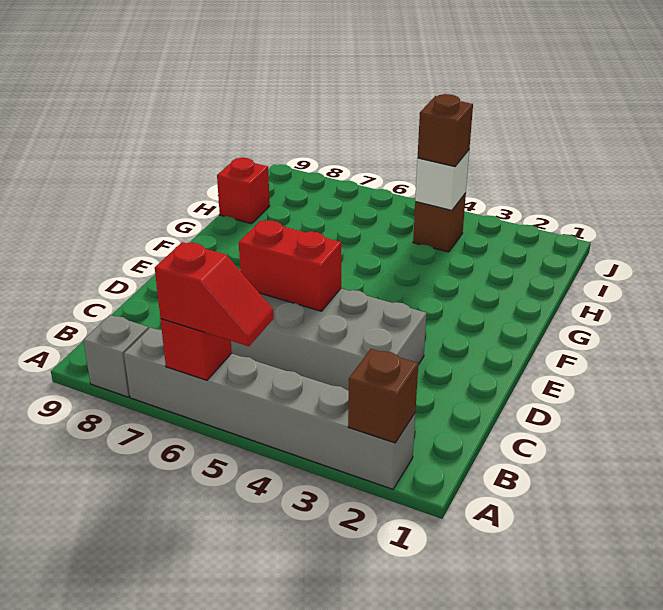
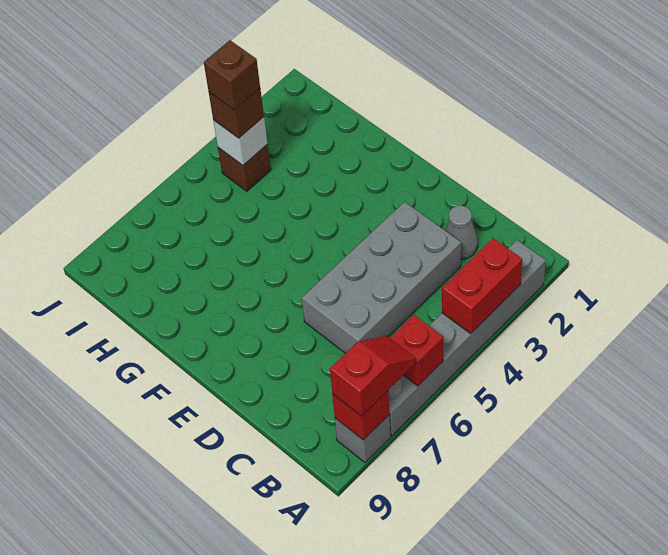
brown brick A2 level 2 -> brown brick I4 level 4
red slope A5:A6 level 3 top 6 -> red slope A7:A8 level 3 top 8
none -> grey cone C2 level 1
red brick D5:D6 level 2 -> red brick A3:A4 level 2
red brick H9 level 1 -> red brick A8 level 2

